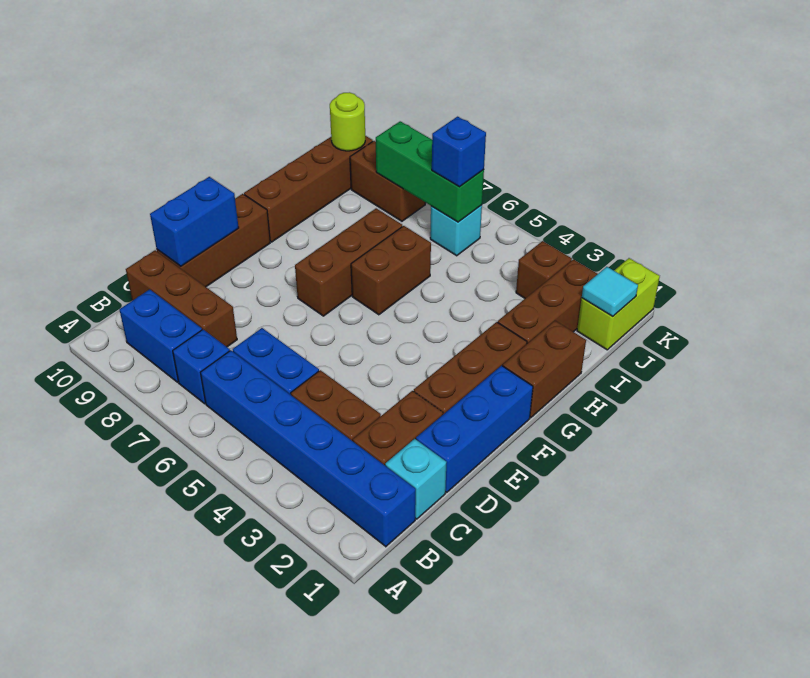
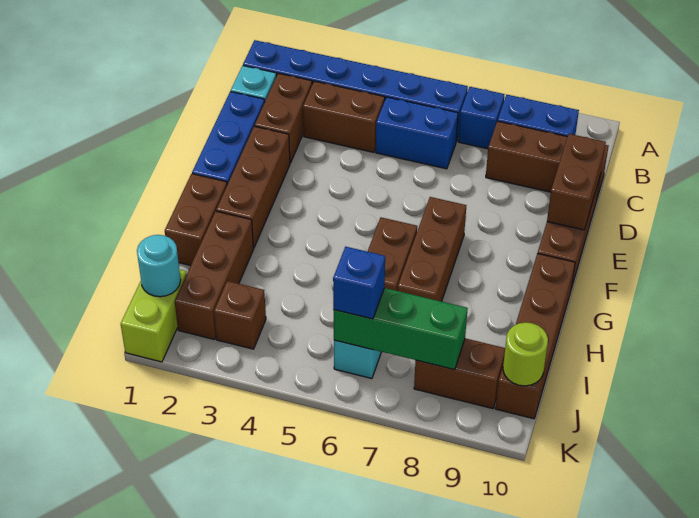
blue brick D10:E10 level 2 -> brown brick D10:E10 level 2
cyan tile J1 level 2 -> cyan round brick J1 level 2

